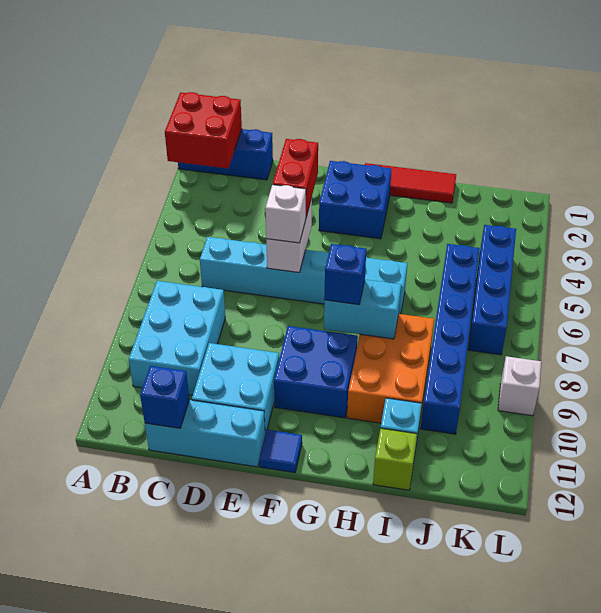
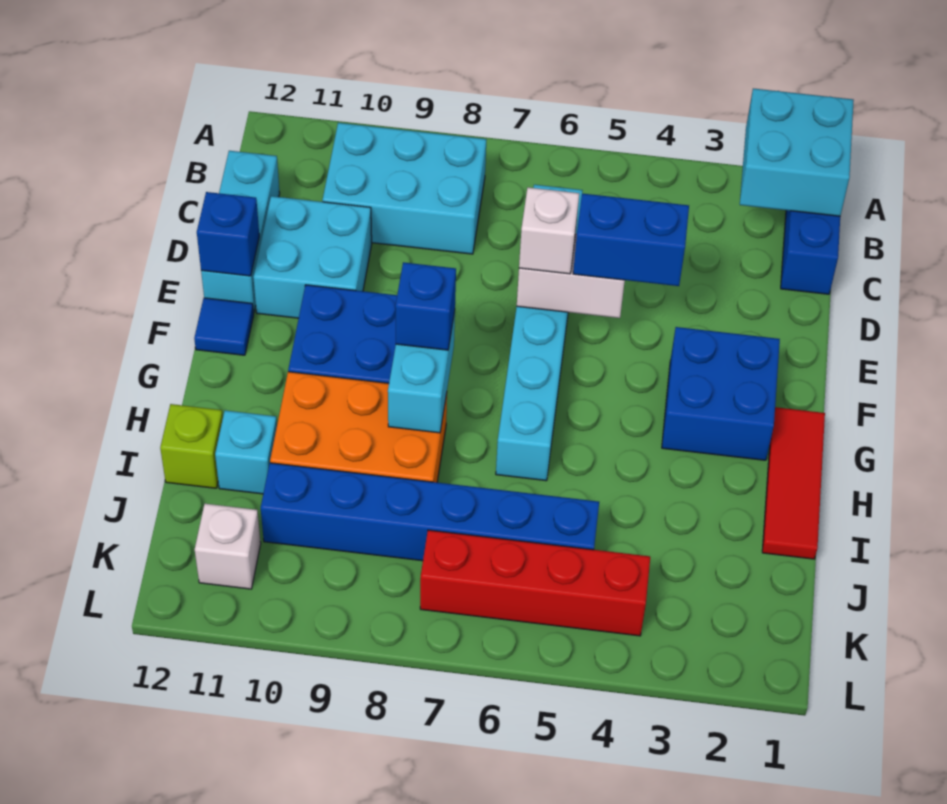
red brick A1:B2 level 2 -> cyan brick A1:B2 level 2
blue brick C12 level 2 -> blue brick E12 level 2
red brick E4:E5 level 3 -> blue brick E4:E5 level 3
blue brick K4:K7 level 1 -> red brick K4:K7 level 1
white brick L9 level 1 -> white brick K11 level 1

